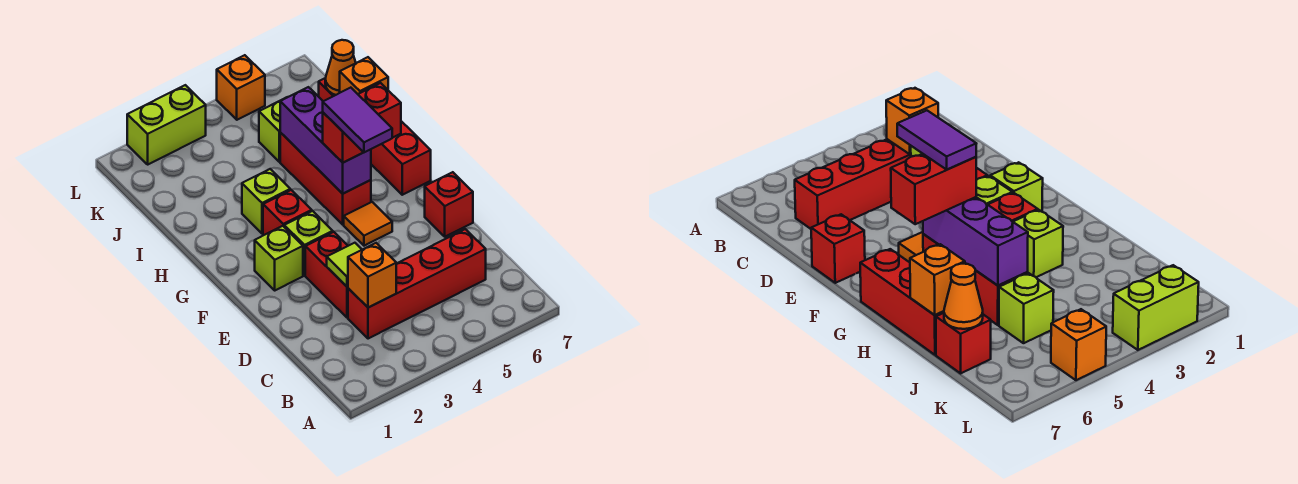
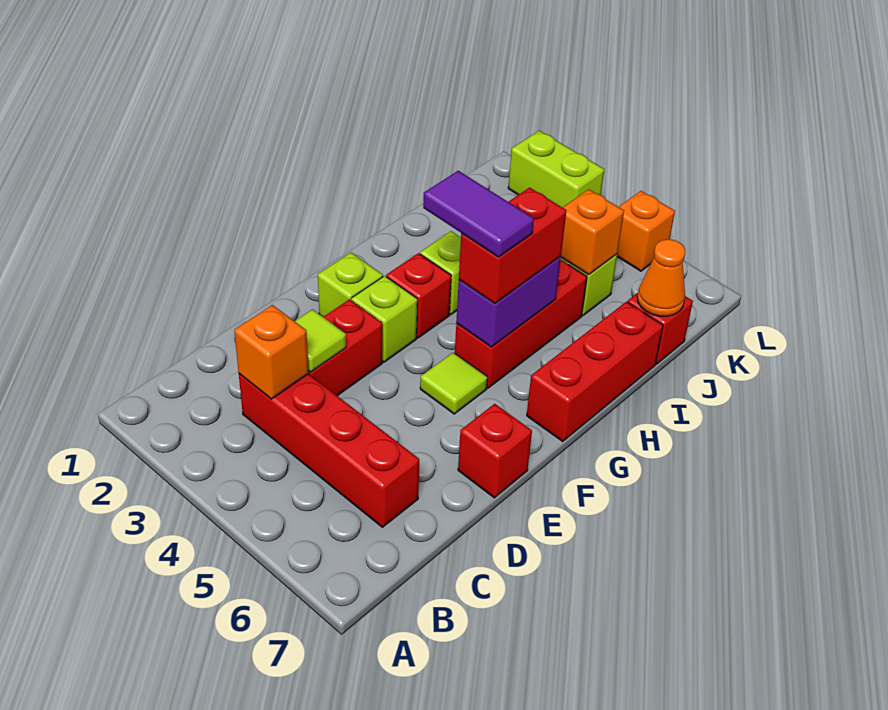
orange tile F5 level 1 -> lime tile F5 level 1
purple tile F5:G5 level 4 -> purple tile G4:G5 level 4
purple brick G5:I5 level 2 -> purple brick G5:H5 level 2
red brick G5:G6 level 3 -> red brick G5:H5 level 3
orange brick I7 level 2 -> orange brick J5 level 2

